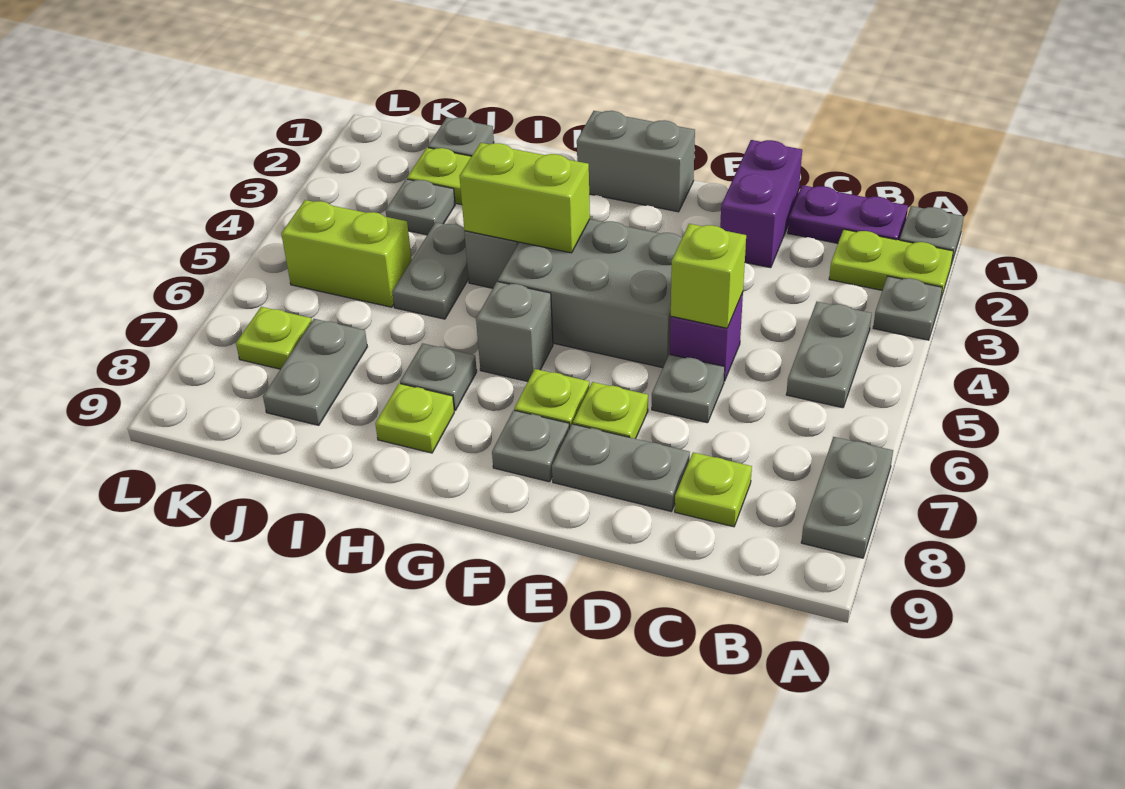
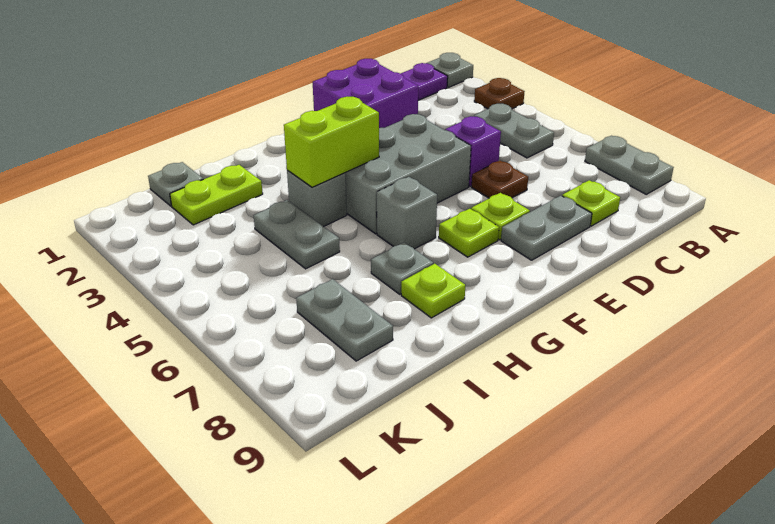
lime plate A2:B2 level 1 -> none
grey plate A3 level 1 -> brown plate A3 level 1
purple brick D1:D2 level 1 -> purple brick D1:E2 level 1
lime brick D5 level 2 -> none
grey plate D6 level 1 -> brown plate D6 level 1
grey brick F1:G1 level 1 -> none
grey plate F8 level 1 -> none
grey plate J3 level 1 -> none
lime brick J5:K5 level 1 -> none
lime plate K7 level 1 -> none

